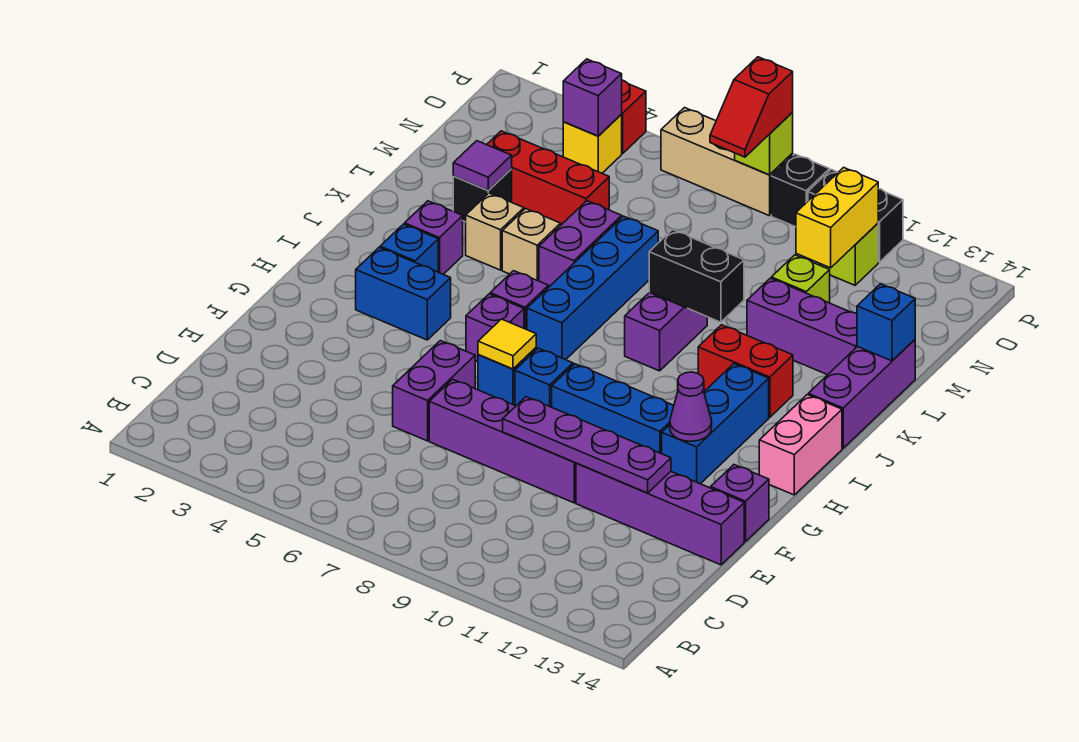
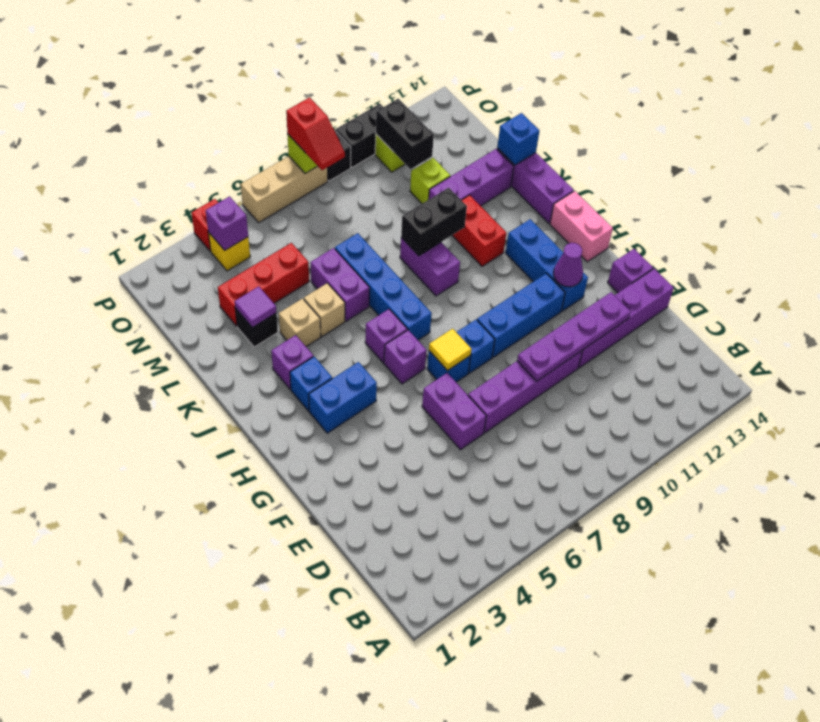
red brick J11:J12 level 1 -> red brick J11:K11 level 1
yellow brick N11:O11 level 2 -> black brick N11:O11 level 2

